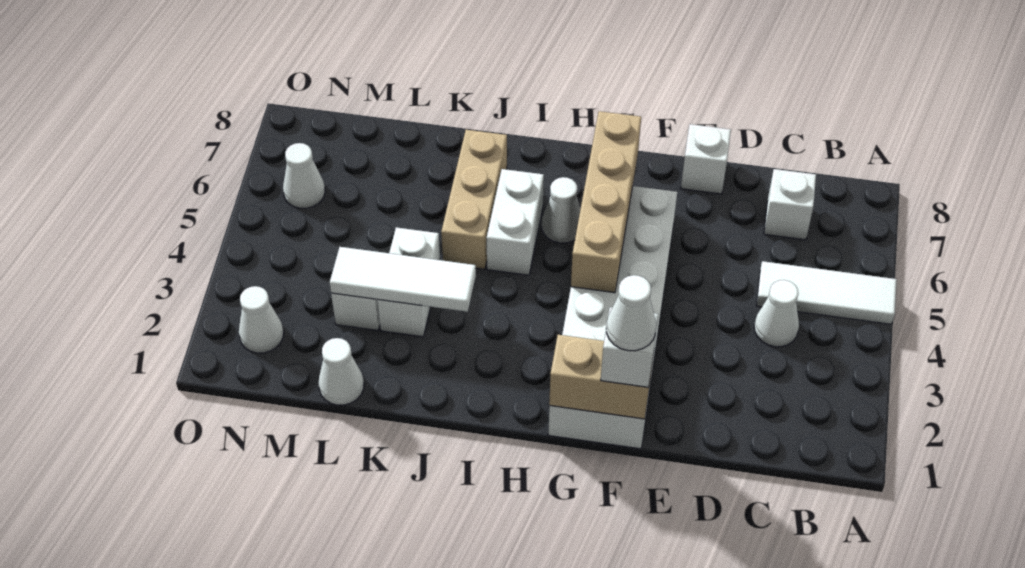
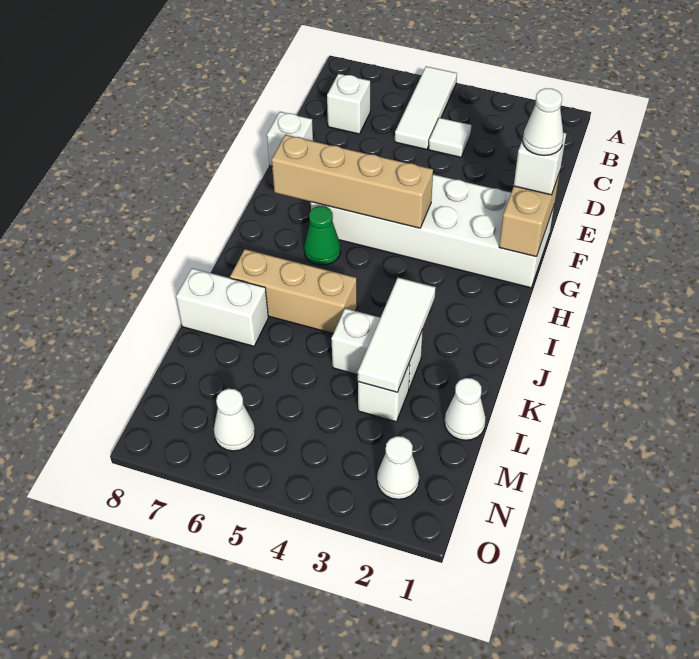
white cone C4 level 1 -> white tile C4 level 1
white cone H6 level 1 -> green cone H6 level 1
white brick I5:I6 level 1 -> white brick K7:K8 level 1

